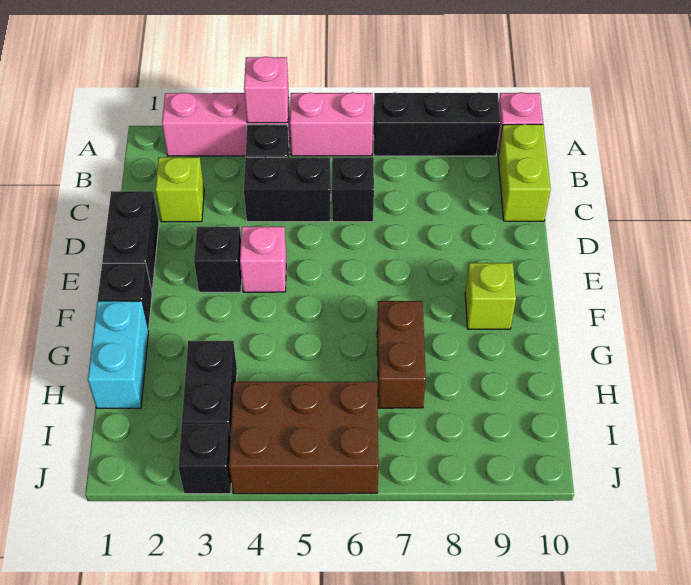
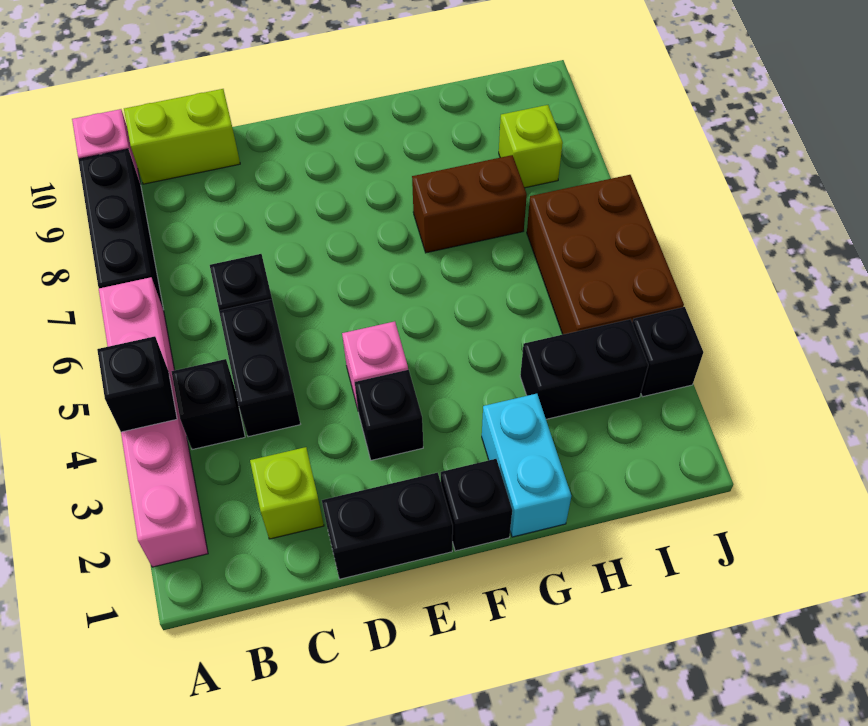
pink brick A4 level 2 -> black brick A4 level 2
lime brick F9 level 1 -> lime brick I8 level 1
cyan brick G1:H1 level 1 -> cyan brick G1:G2 level 1

